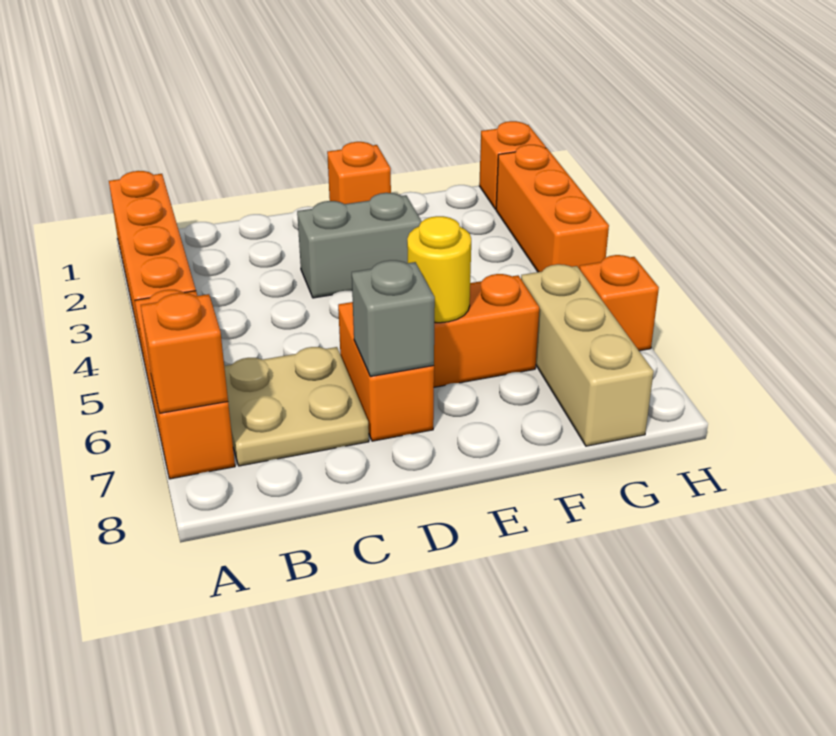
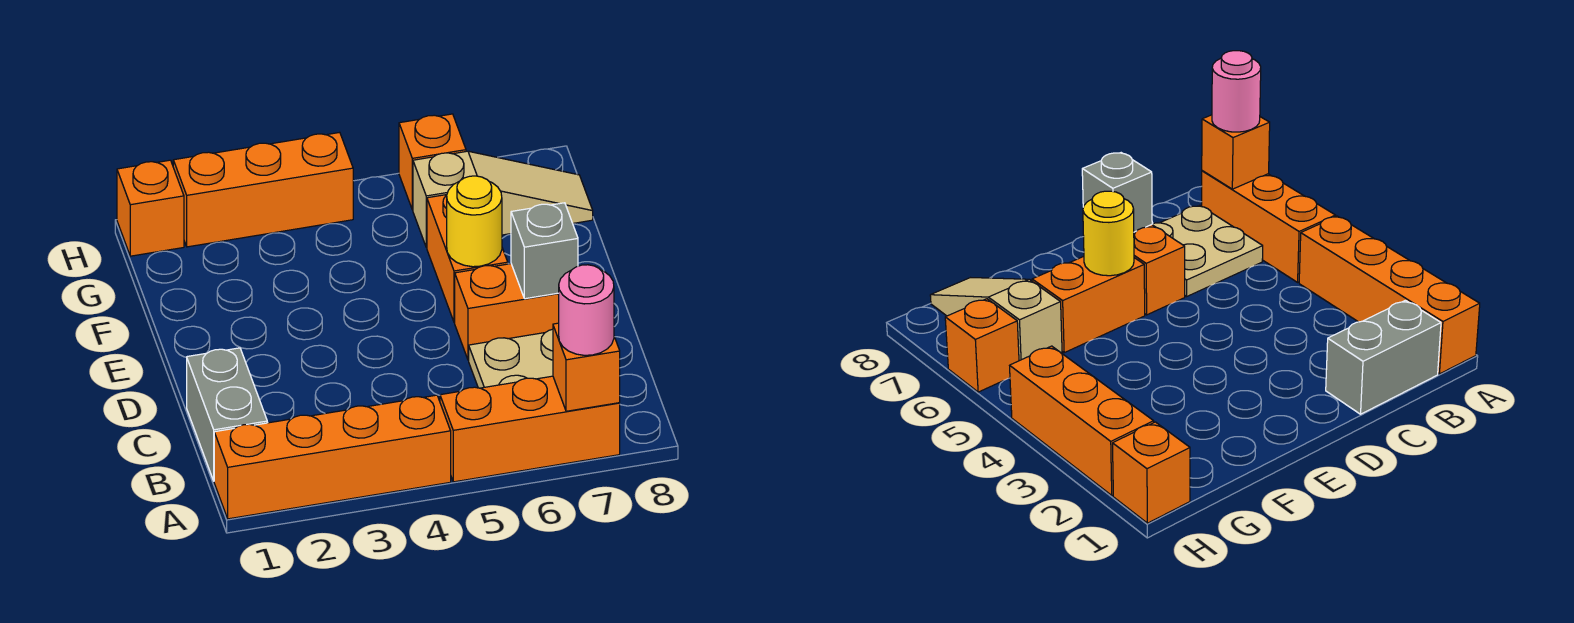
none -> pink round brick A7 level 3
grey brick D3:E3 level 1 -> grey brick B1:C1 level 1
orange brick E1 level 1 -> none
tan brick G6:G8 level 1 -> tan slope G6:G8 level 1 top 6

